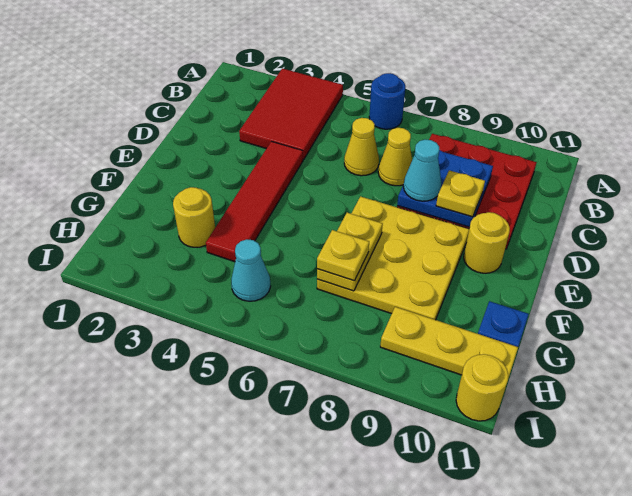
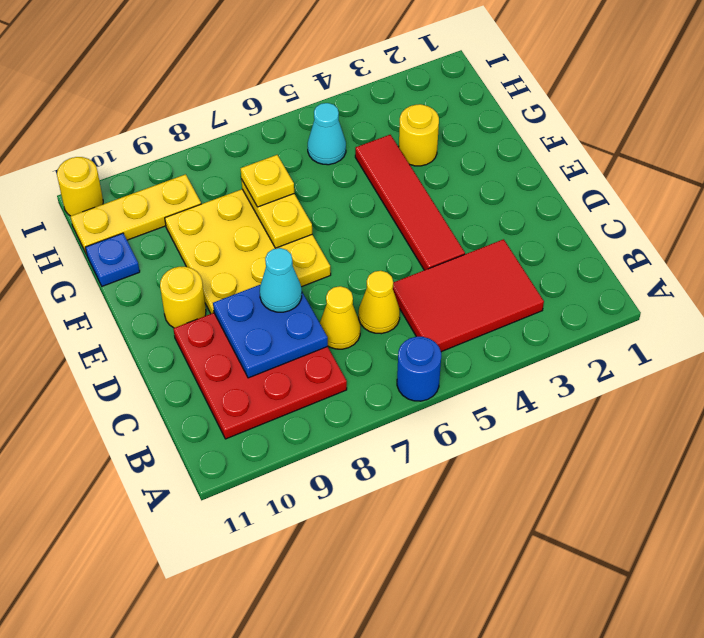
red tile A3:C4 level 1 -> red tile B3:C5 level 1
yellow plate D9 level 3 -> none

